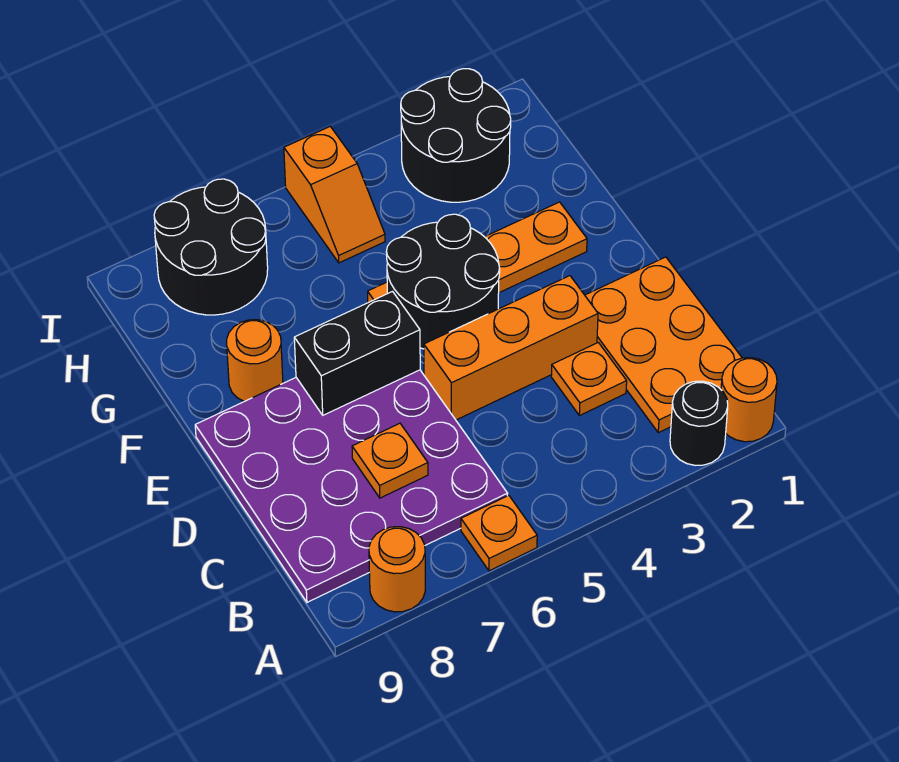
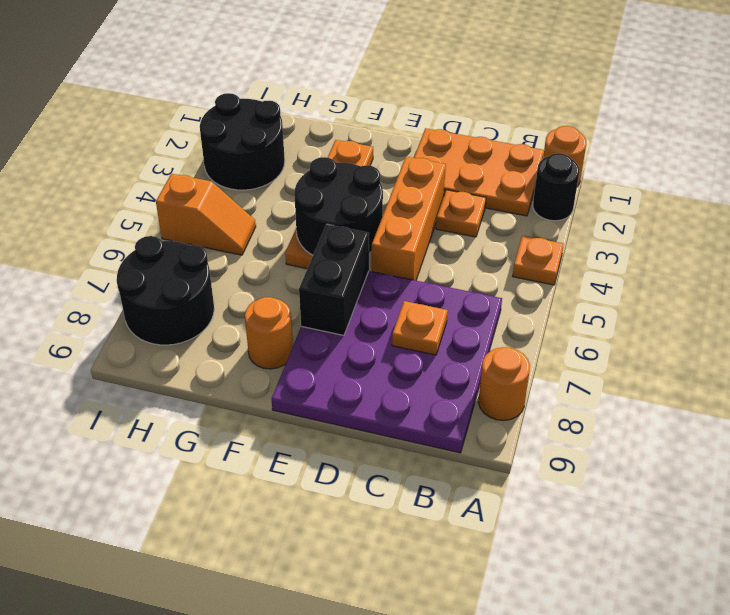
orange plate A6 level 1 -> orange plate A4 level 1

